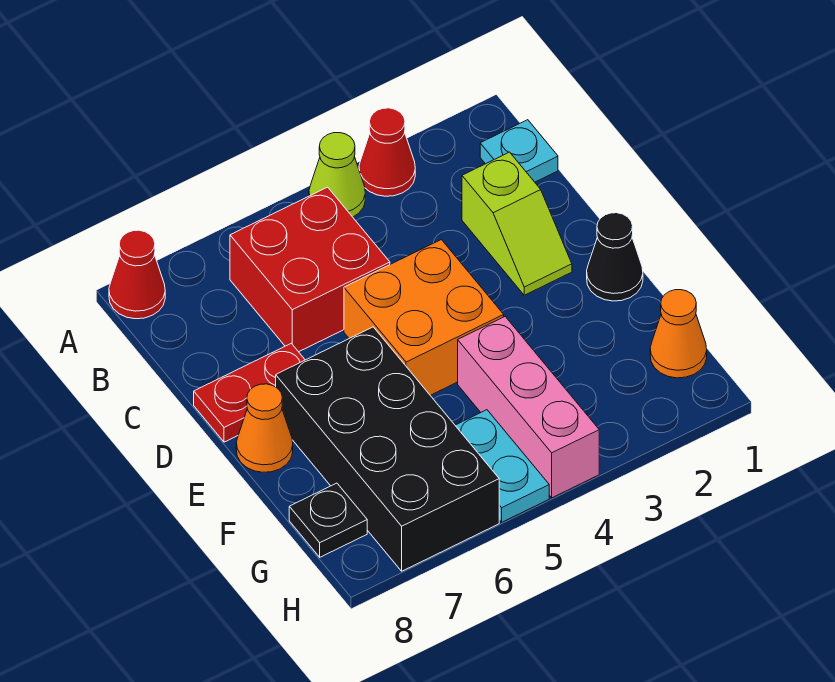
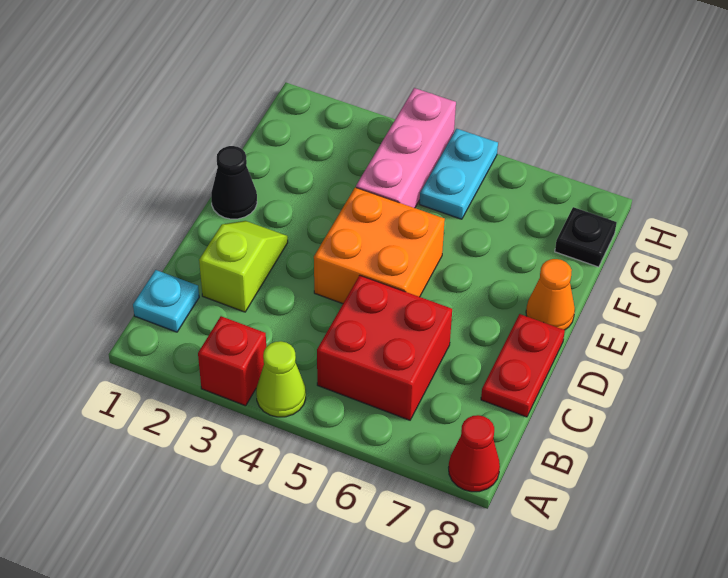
red cone A3 level 1 -> red brick A3 level 1
red plate D7:D8 level 1 -> red plate C8:D8 level 1
black brick E6:H7 level 1 -> none
orange cone G1 level 1 -> none

